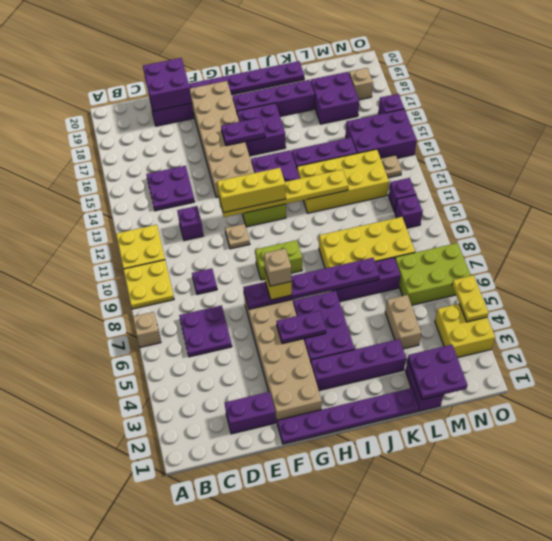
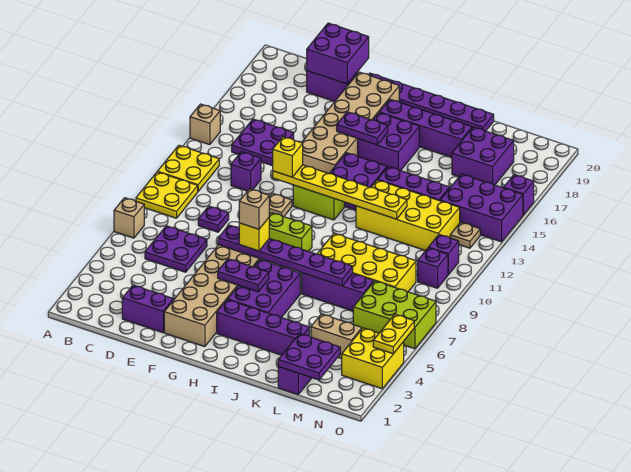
purple plate F1:K1 level 1 -> none
yellow brick F12:H12 level 3 -> yellow brick F12 level 3
tan brick L4:L5 level 1 -> tan brick L4:M4 level 1
tan brick N18 level 1 -> tan brick A14 level 1

